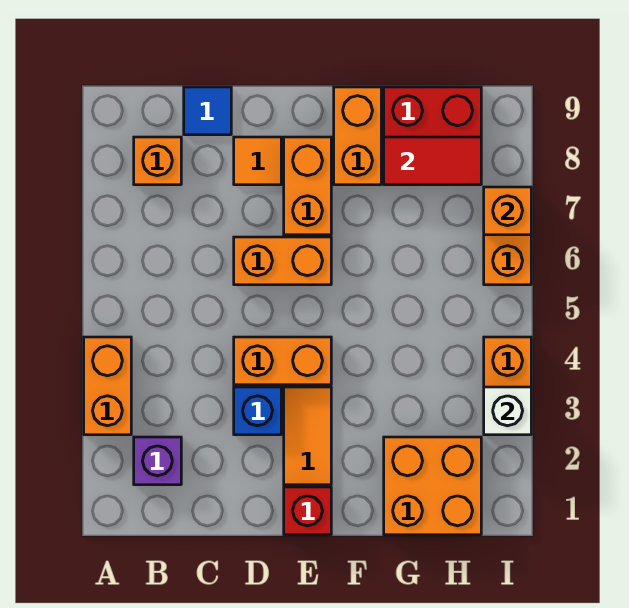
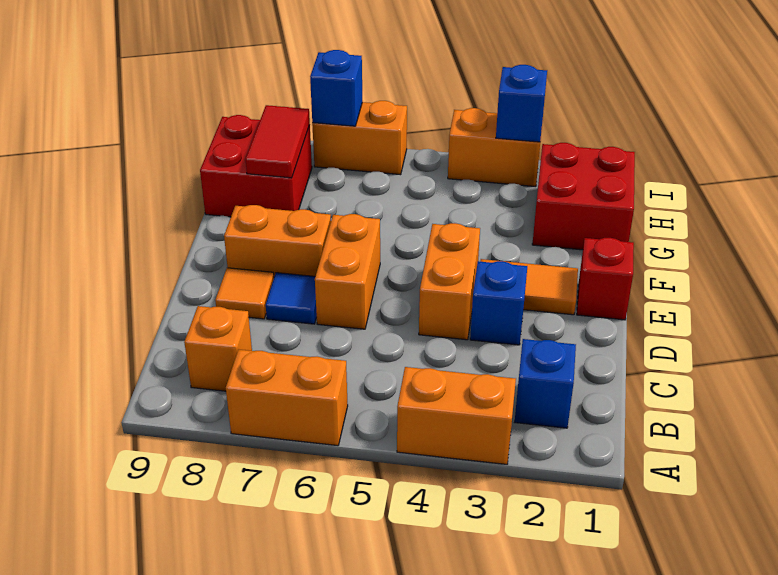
purple brick B2 level 1 -> blue brick B2 level 1
blue tile C9 level 1 -> blue tile D7 level 1
orange brick F8:F9 level 1 -> orange brick A6:A7 level 1
orange brick G1:H2 level 1 -> red brick G1:H2 level 1
white brick I3 level 2 -> blue brick I3 level 2
orange brick I7 level 2 -> blue brick I7 level 2

